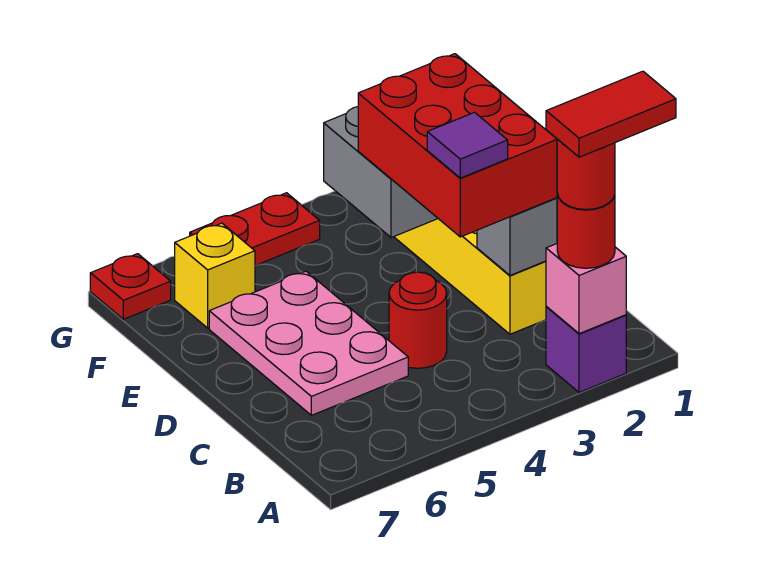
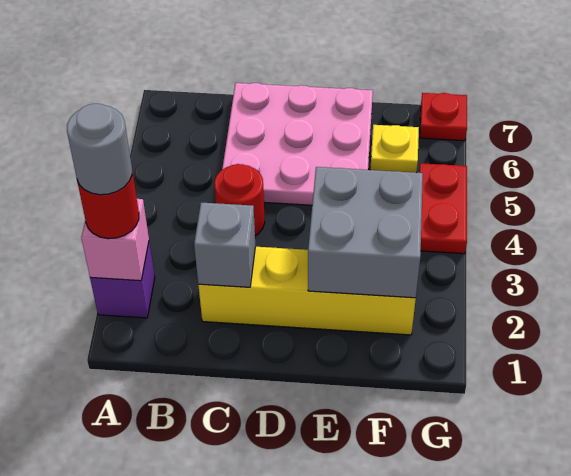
red tile A1:A2 level 5 -> none
red round brick A2 level 4 -> grey round brick A2 level 4
red brick C2:E3 level 3 -> none
purple tile C3 level 4 -> none
pink plate C5:E6 level 1 -> pink plate C5:E7 level 1
yellow brick F6 level 1 -> yellow plate F6 level 1

